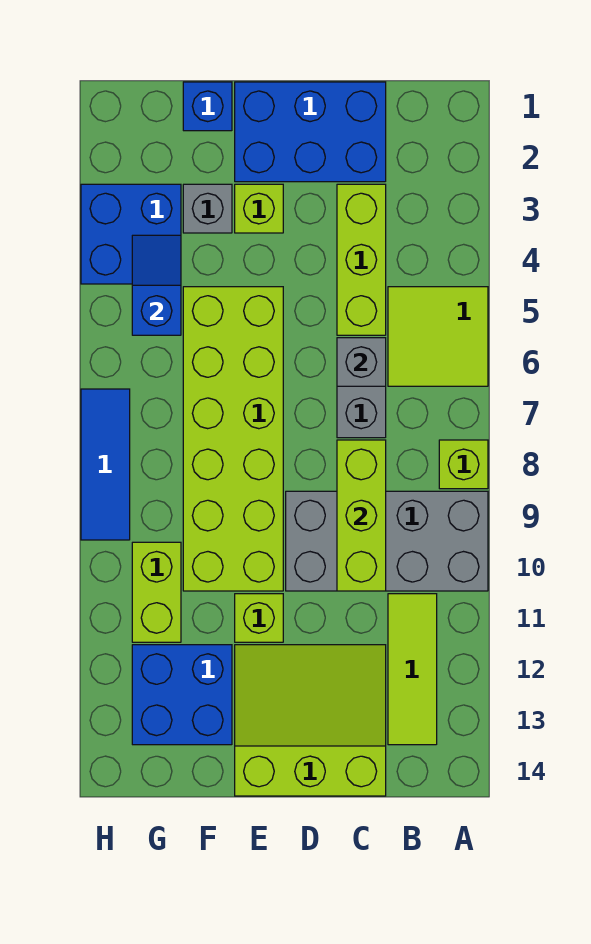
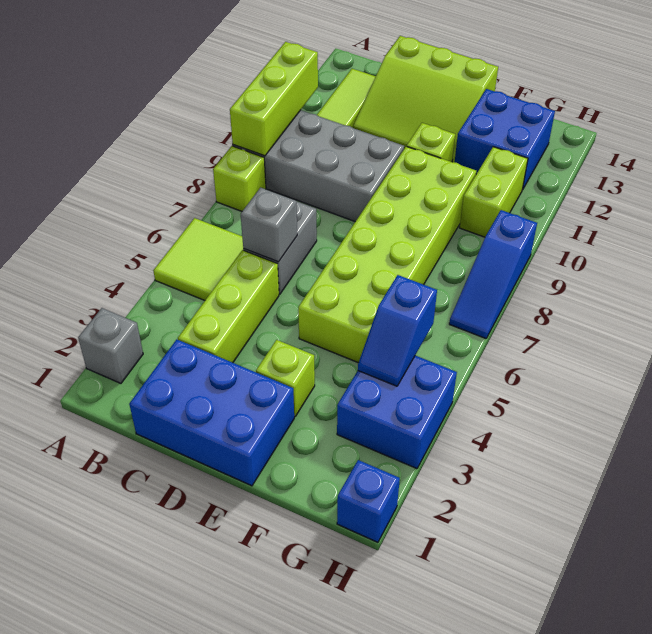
lime brick C8:C10 level 2 -> lime brick A9:A11 level 2
blue brick F1 level 1 -> blue brick H1 level 1
grey brick F3 level 1 -> grey brick A2 level 1
blue tile H7:H9 level 1 -> blue slope H7:H9 level 1 top 9

